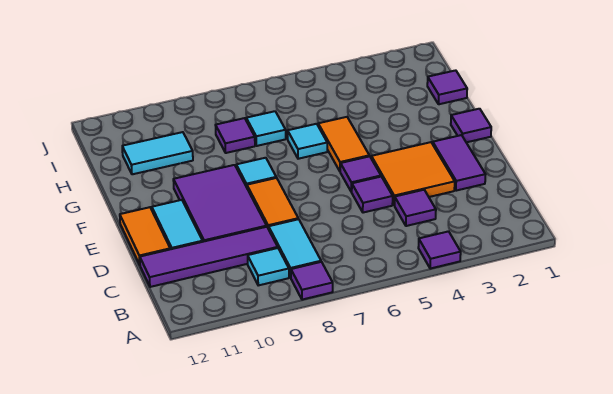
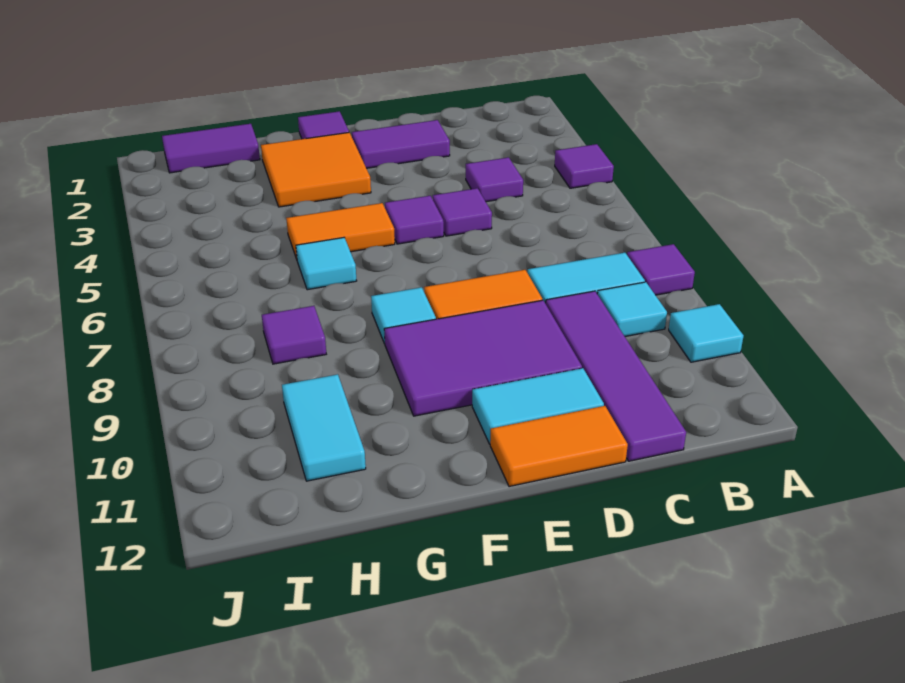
orange tile D3:E4 level 1 -> orange tile F2:G3 level 1
purple tile H1 level 1 -> purple tile H1:I1 level 1
cyan tile H7 level 1 -> cyan tile A10 level 1

